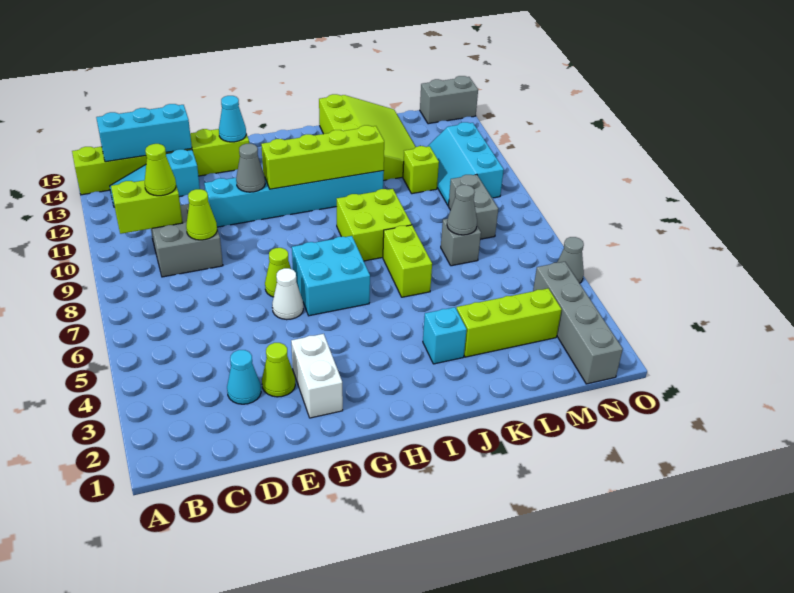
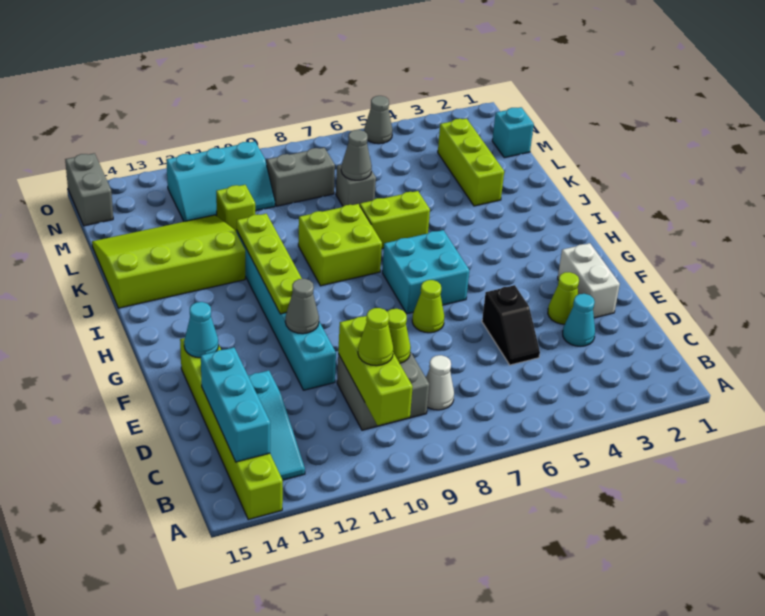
lime brick B10:C10 level 2 -> lime brick B10:D10 level 2
none -> black slope D5:E5 level 1 top E
white brick F2:F3 level 1 -> white brick E2:F2 level 1
white cone F6 level 1 -> white cone C8 level 1
lime brick G11:J11 level 2 -> lime plate G11:J11 level 2
cyan brick J3 level 1 -> cyan brick M1 level 1
grey brick N1:N4 level 1 -> none

